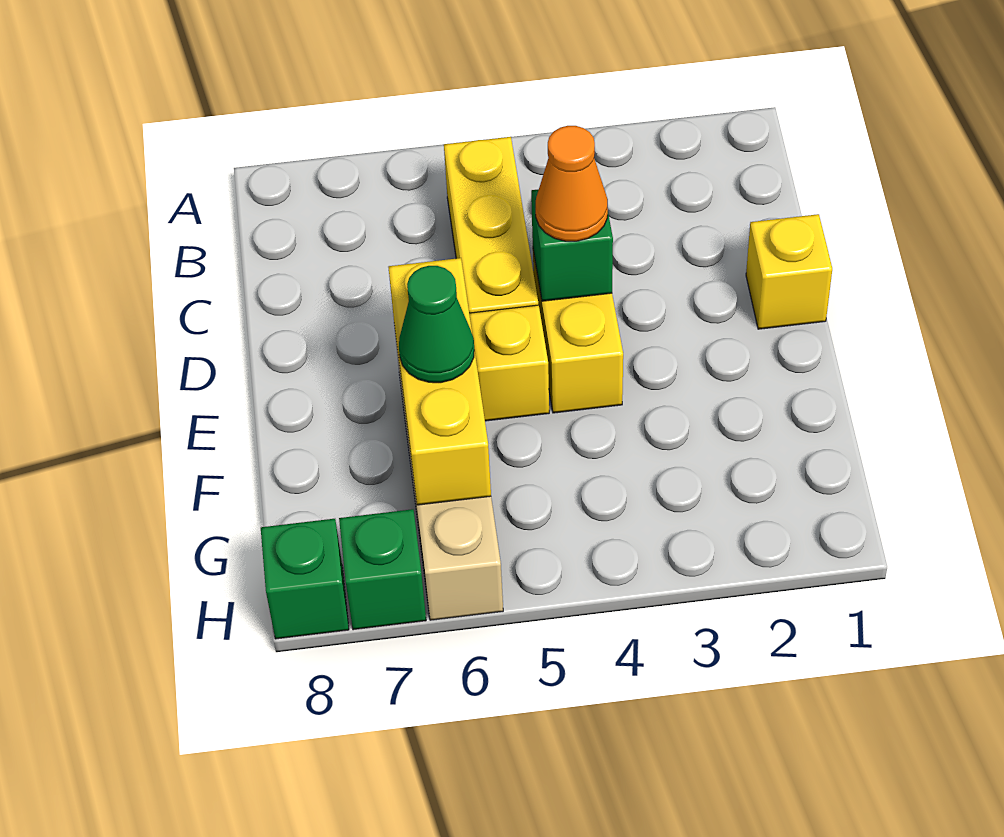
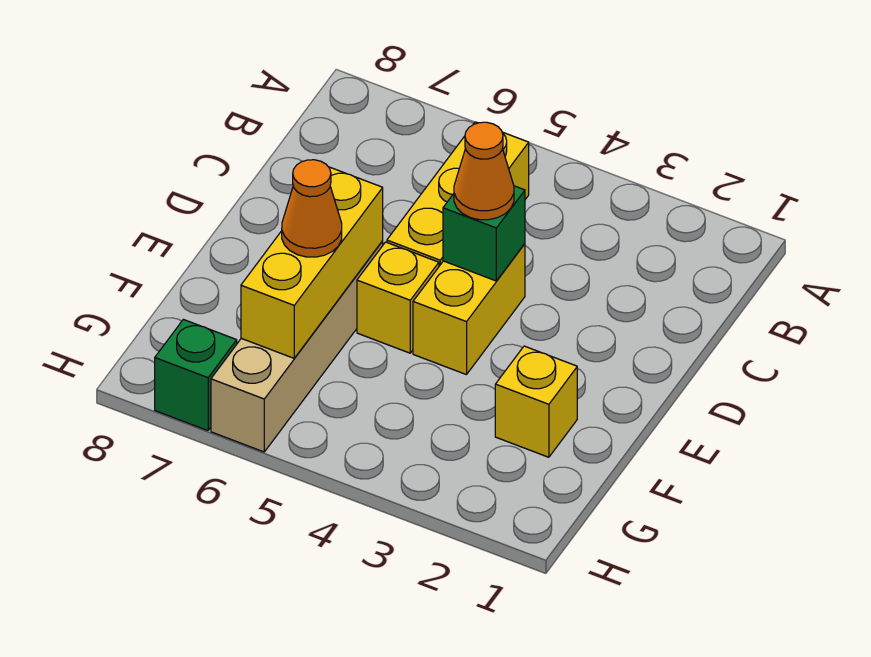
yellow brick D1 level 1 -> yellow brick F2 level 1
green cone F6 level 3 -> orange cone F6 level 3
green brick H8 level 1 -> none

